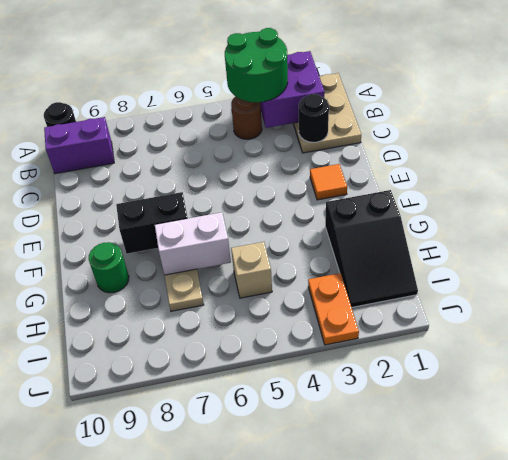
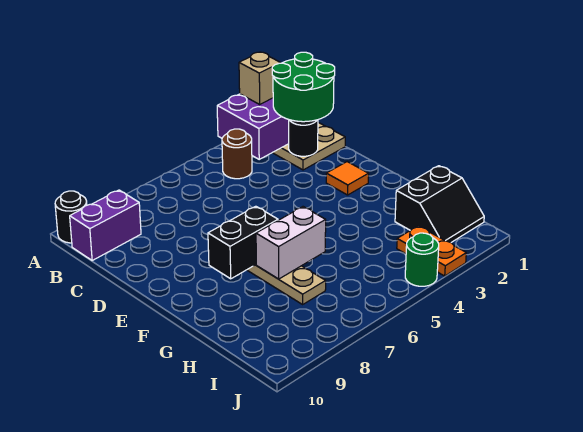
green round brick A3:B4 level 3 -> green round brick B1:C2 level 3
black slope G1:I2 level 1 top G -> black slope H1:I2 level 1 top H
green round brick G9 level 1 -> green round brick J4 level 1
tan brick H5 level 1 -> tan brick A2 level 3

